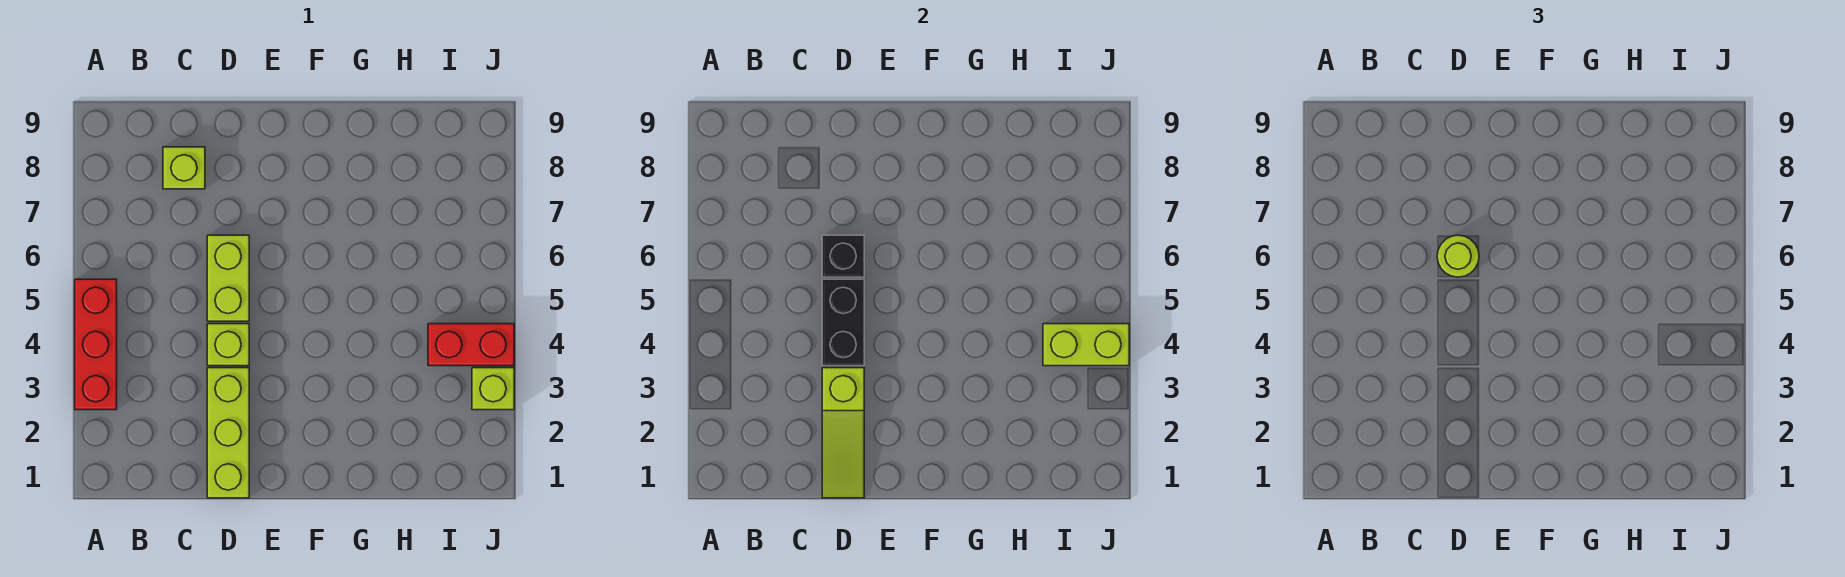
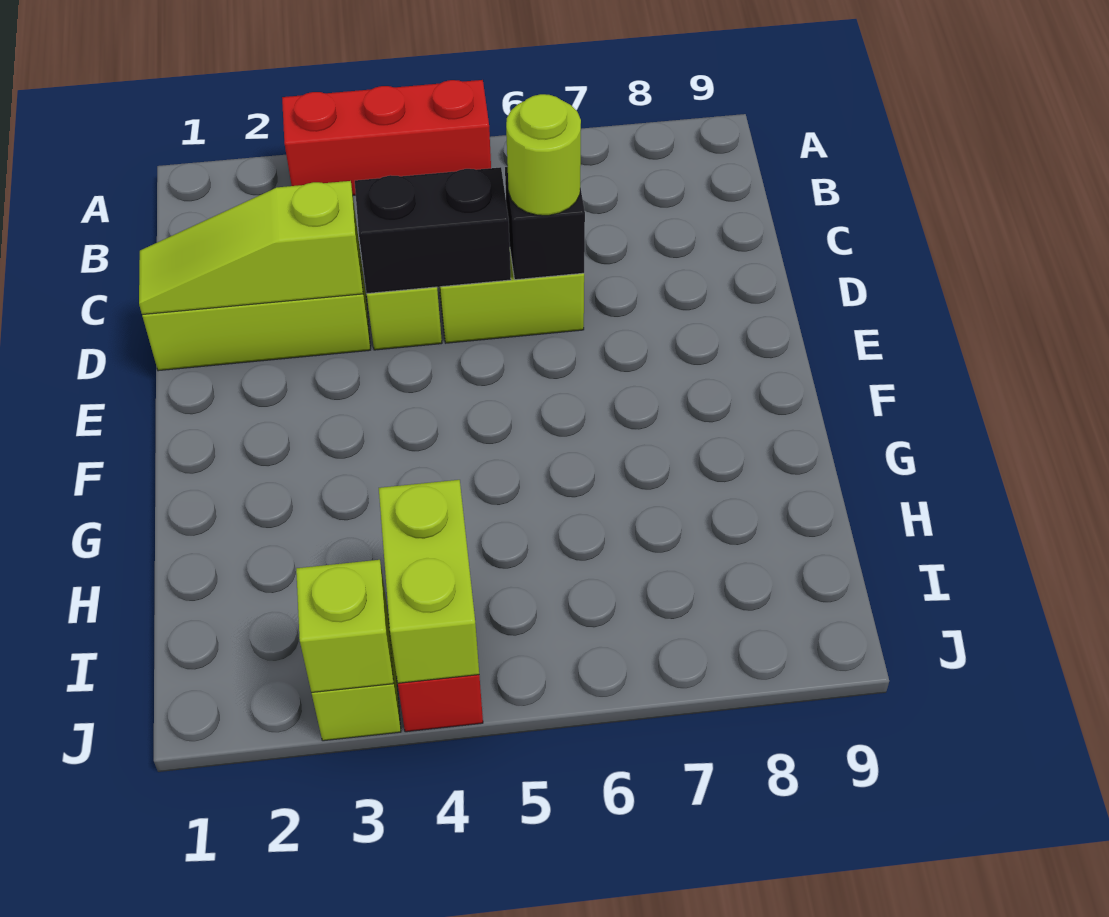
lime brick C8 level 1 -> lime brick J3 level 2

